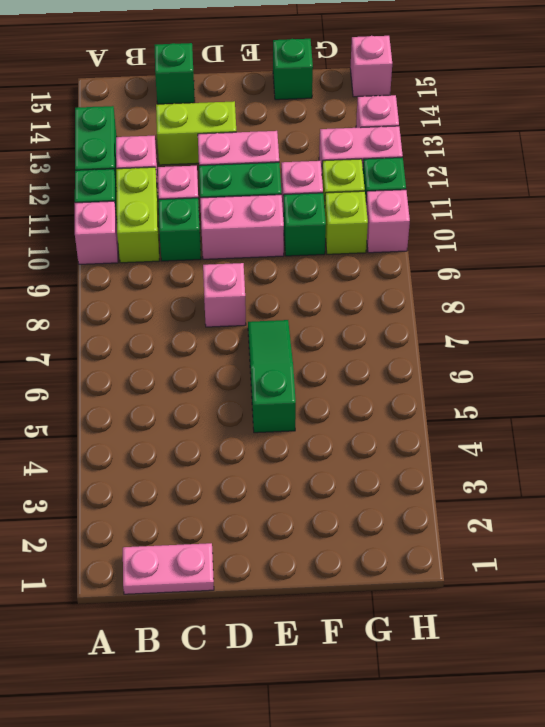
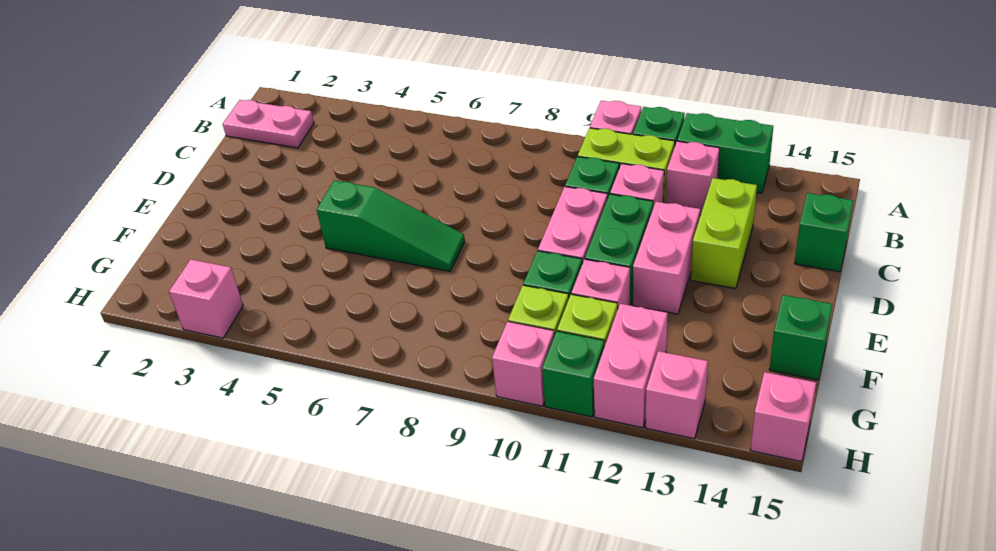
pink plate B1:C1 level 1 -> pink plate B1:B2 level 1
pink brick D8 level 1 -> pink brick H3 level 1

